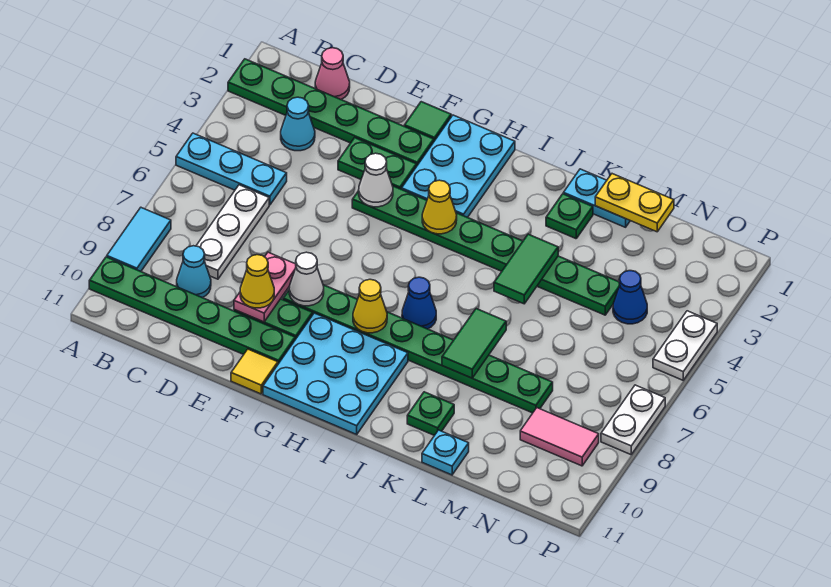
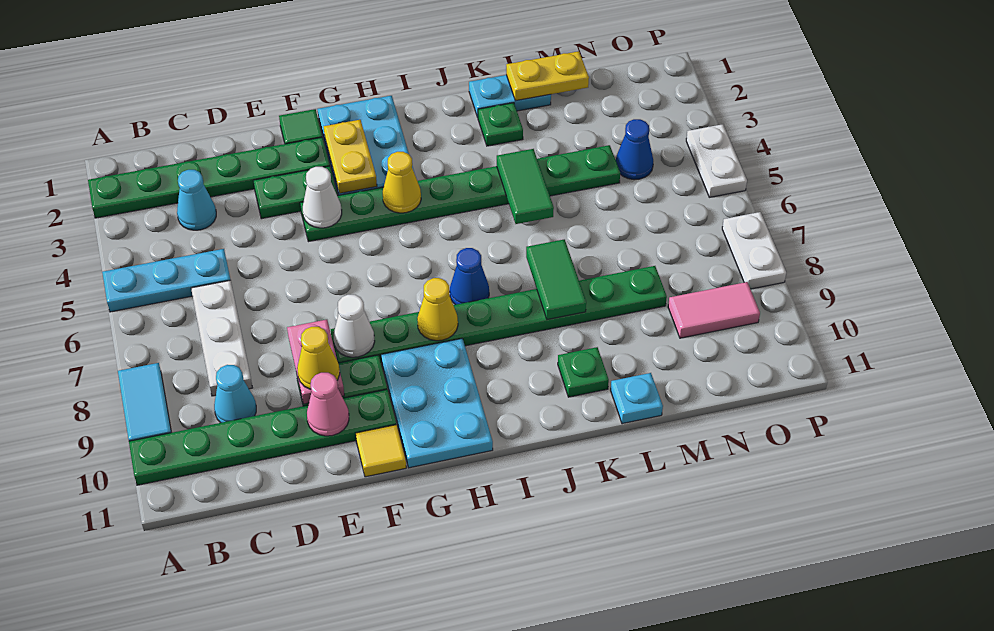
pink cone C1 level 1 -> pink cone E10 level 2
none -> yellow plate G2:G3 level 2
cyan plate G9:I11 level 1 -> cyan plate G9:H11 level 1

